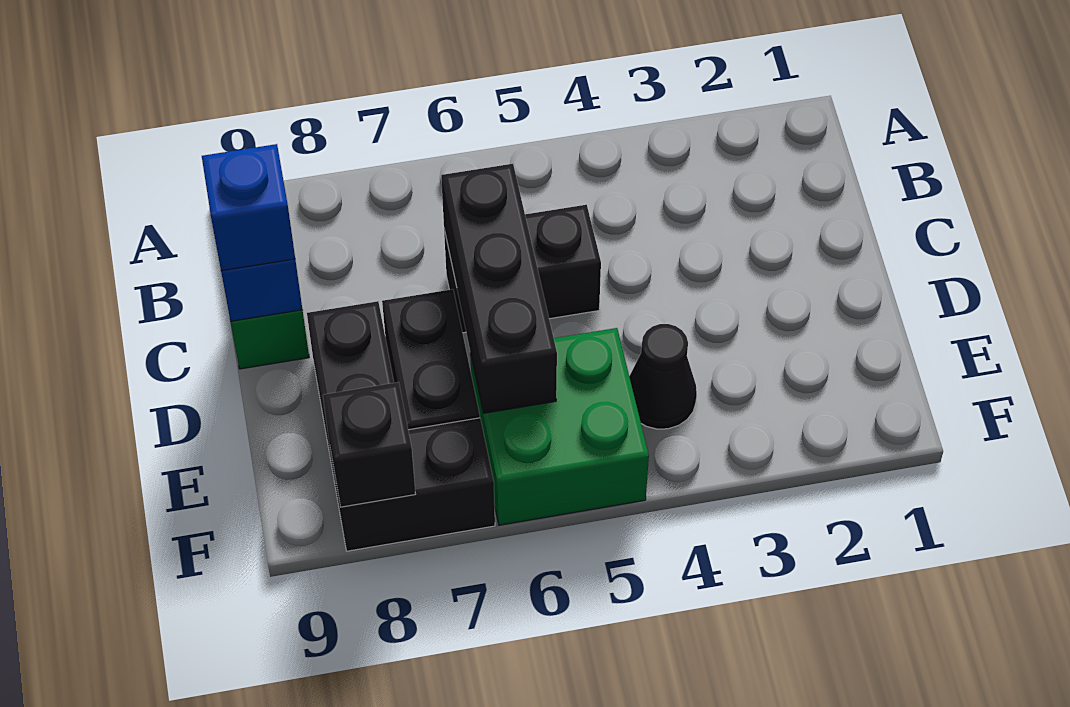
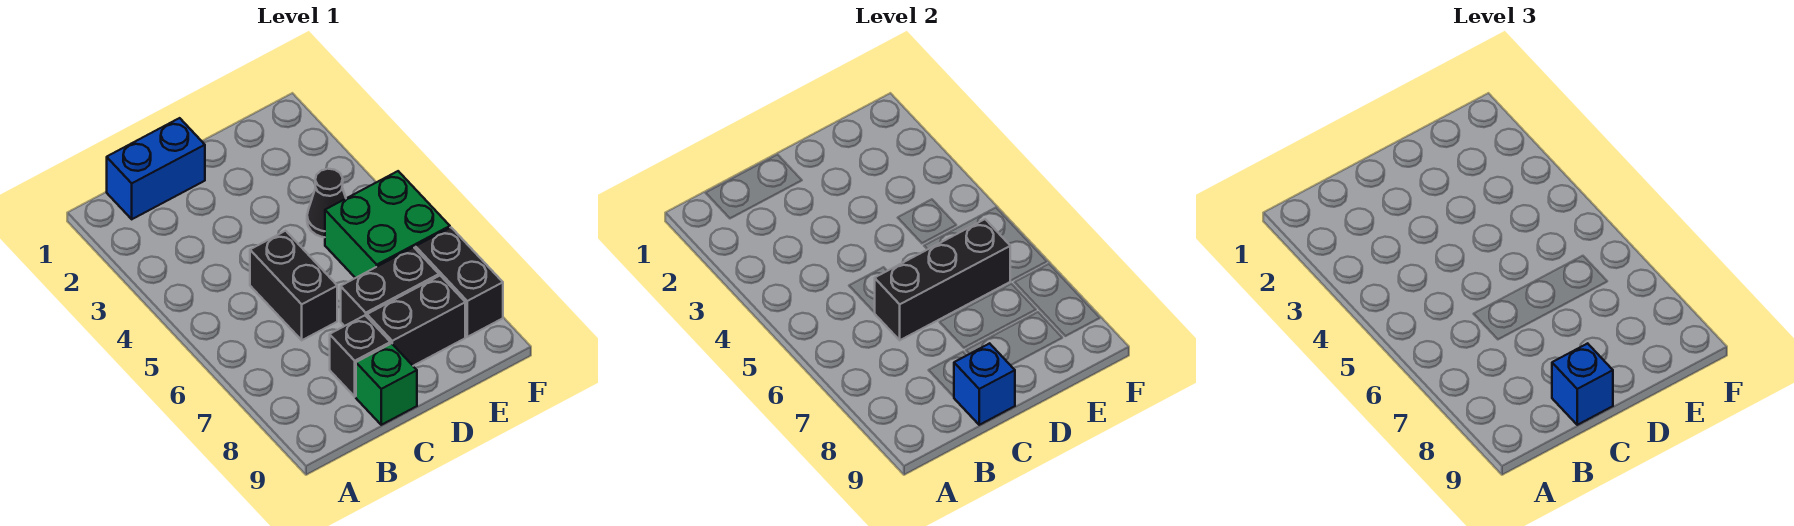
none -> blue brick B1:C1 level 1
black brick F8 level 2 -> black brick C8 level 1

